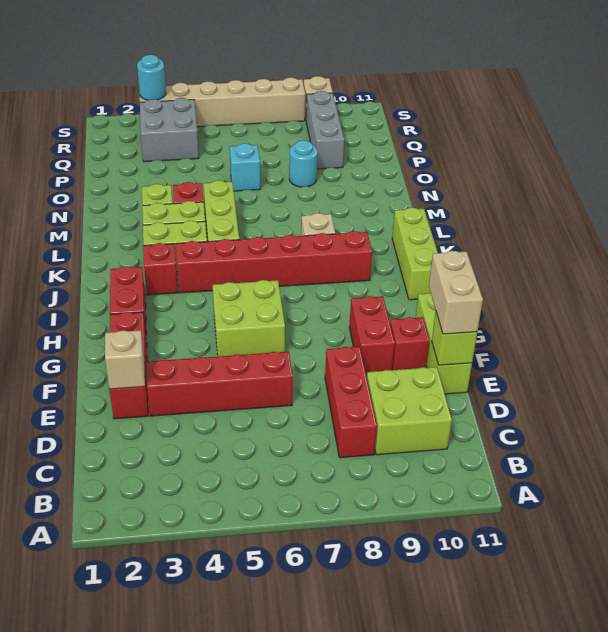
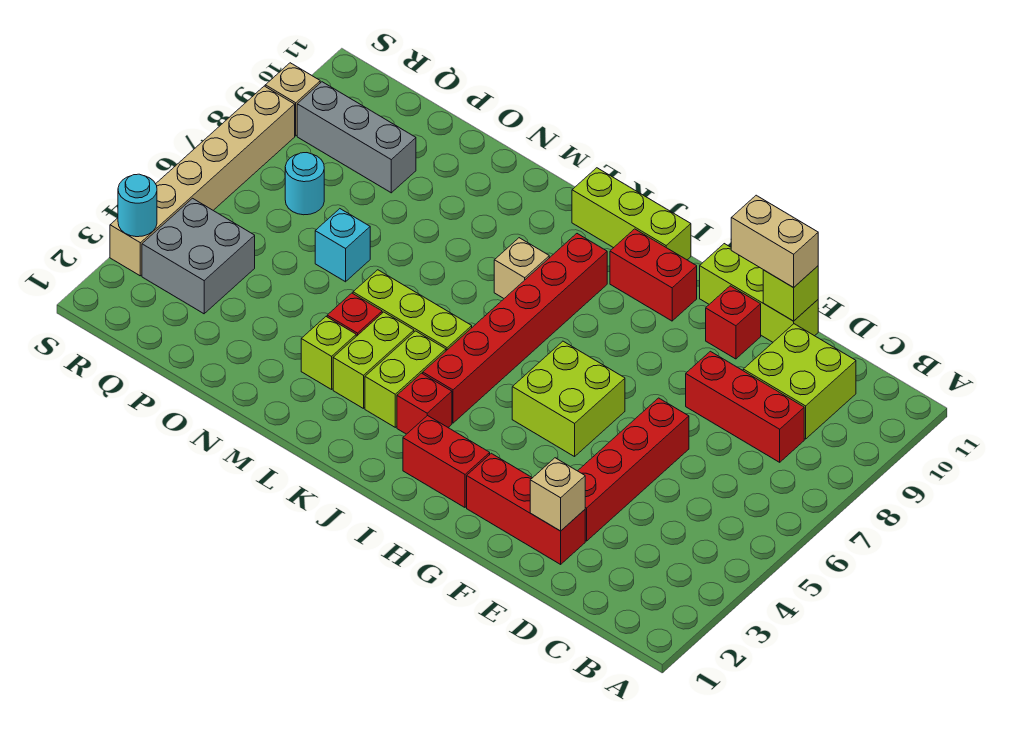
red brick F9:G9 level 1 -> red brick H10:I10 level 1
cyan round brick O8 level 1 -> cyan round brick Q7 level 1

